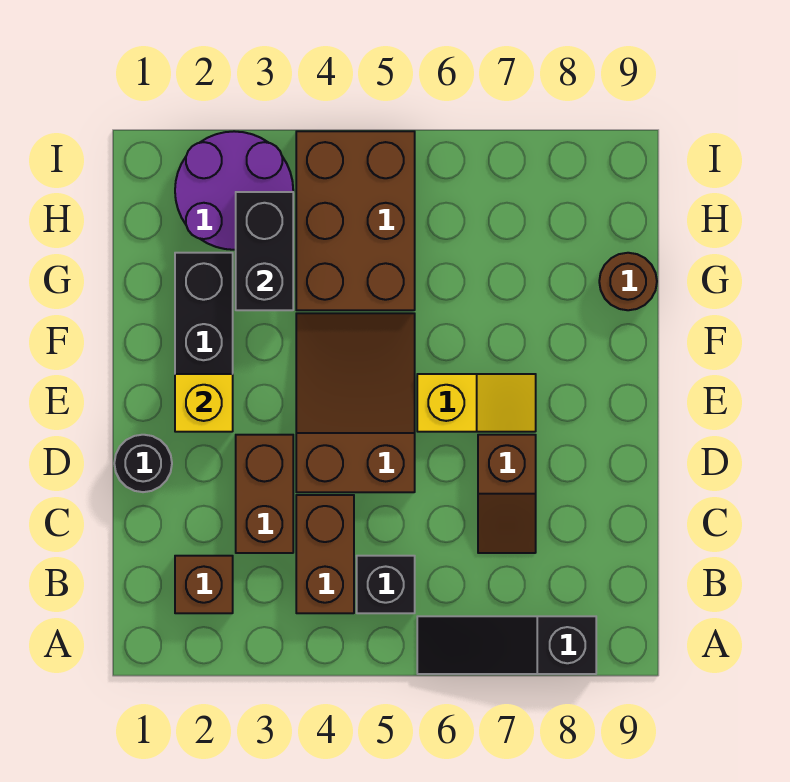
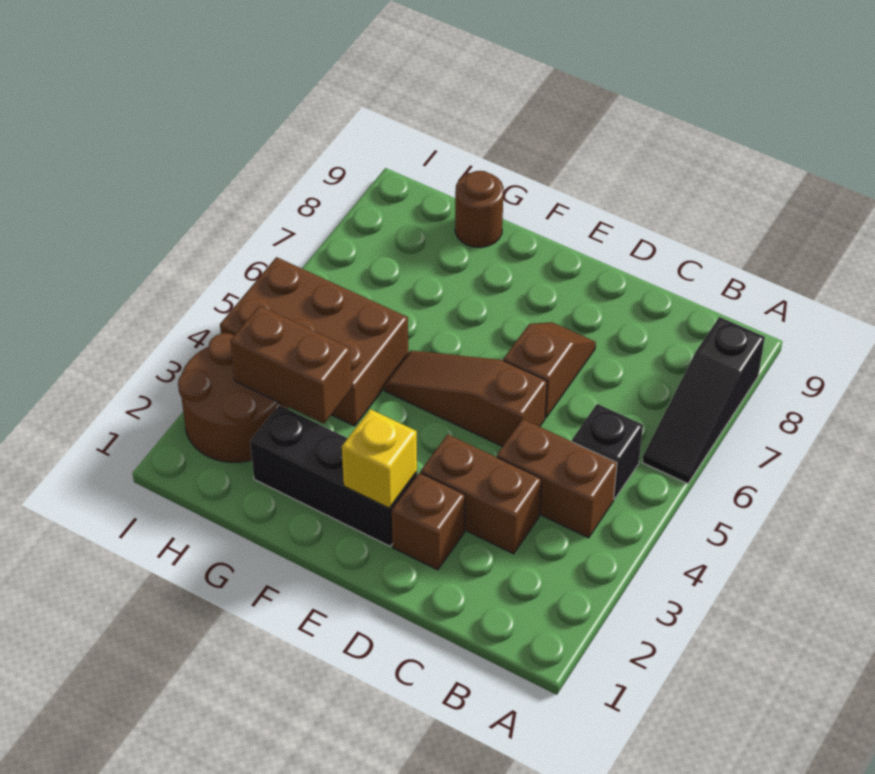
brown brick B2 level 1 -> brown brick D2 level 1
brown slope C7:D7 level 1 top D -> brown slope D6:D7 level 1 top 6
black round brick D1 level 1 -> none
brown slope D4:F5 level 1 top D -> brown slope D5:F5 level 1 top D
yellow slope E6:E7 level 1 top 6 -> none
black brick G3:H3 level 2 -> brown brick G3:H3 level 2
purple round brick H2:I3 level 1 -> brown round brick H2:I3 level 1

